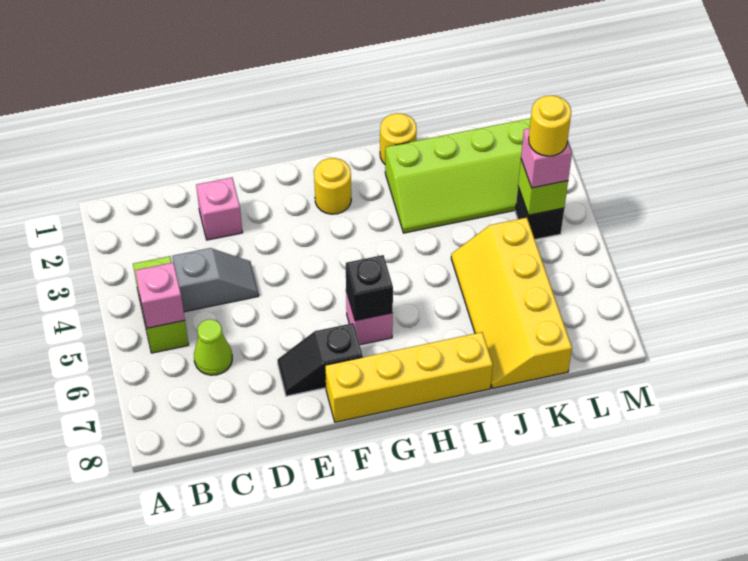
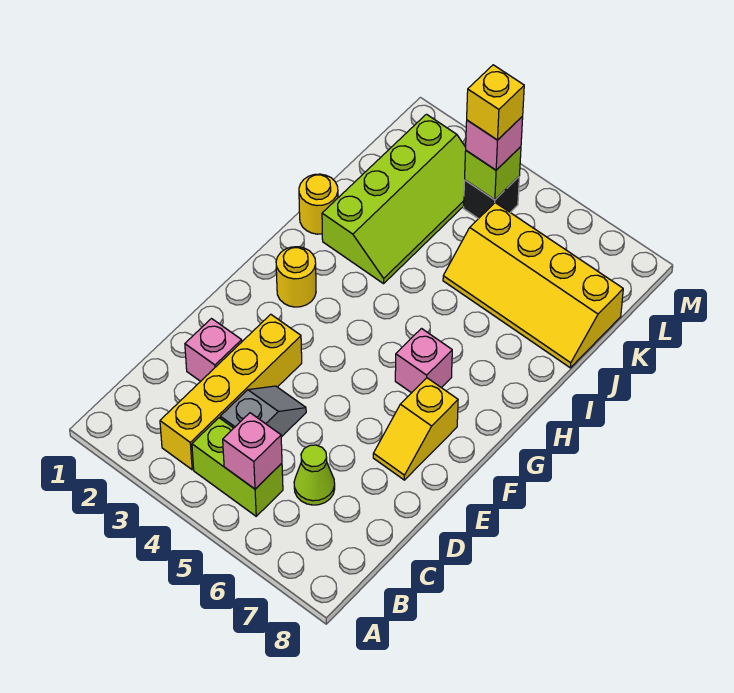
black slope E7:F7 level 1 top F -> yellow slope E7:F7 level 1 top F
yellow brick F8:I8 level 1 -> yellow brick B3:E3 level 1
black brick G6 level 2 -> none
yellow round brick L4 level 4 -> yellow brick L4 level 4

